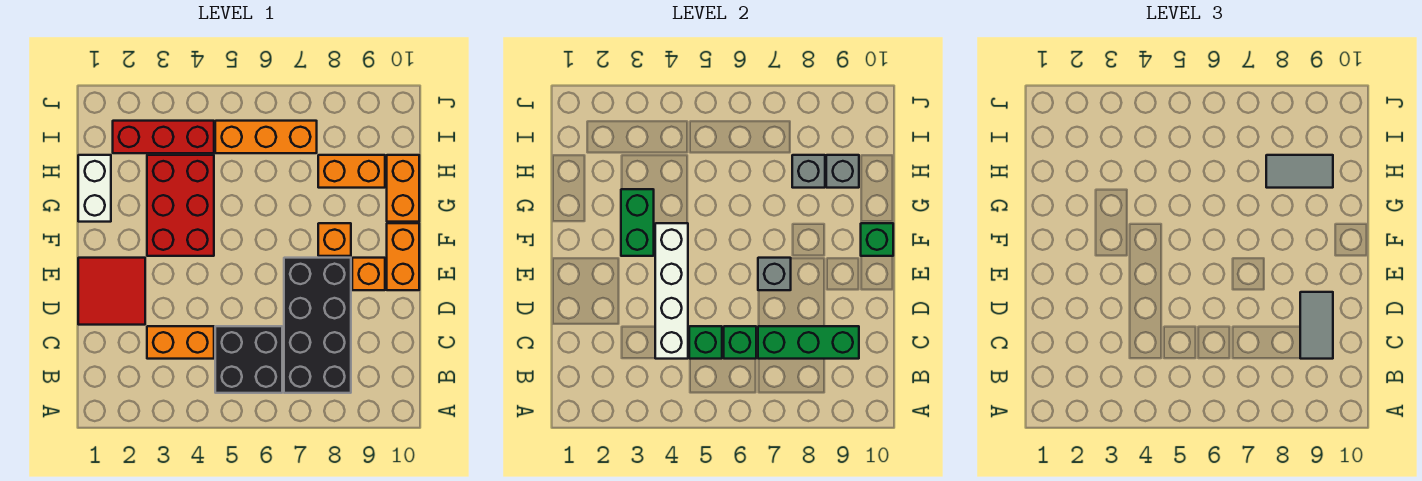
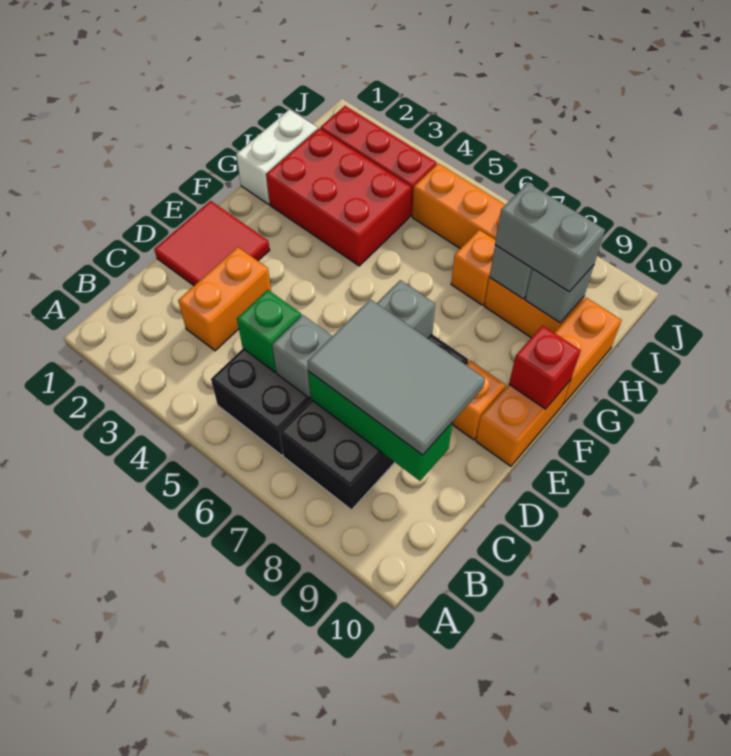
orange brick C3:C4 level 1 -> orange brick C3:D3 level 1
white brick C4:F4 level 2 -> none
green brick C6 level 2 -> grey brick C6 level 2
grey tile C9:D9 level 3 -> grey tile C7:D9 level 3
red brick F3:H4 level 1 -> red brick G2:H4 level 1
green brick F3:G3 level 2 -> none
orange brick F8 level 1 -> orange brick H7 level 1
green brick F10 level 2 -> red brick F10 level 2
grey tile H8:H9 level 3 -> grey brick H8:H9 level 3

